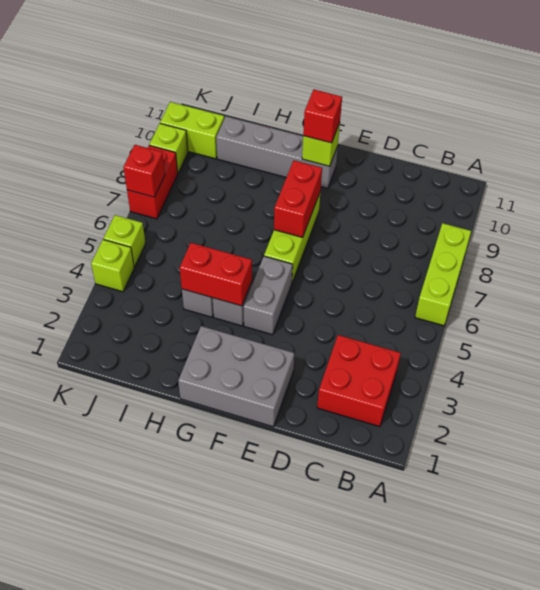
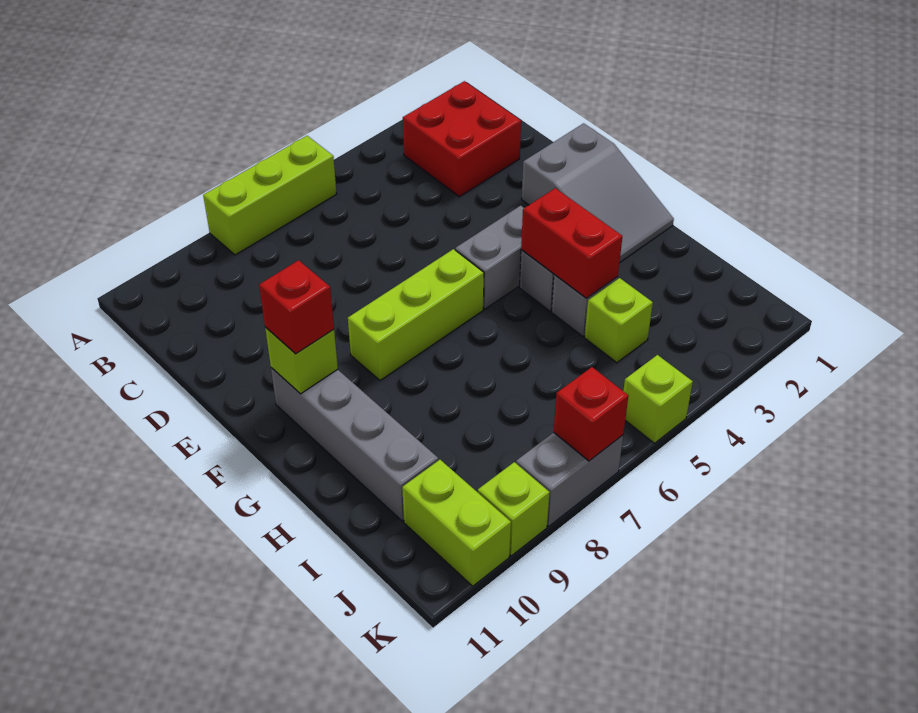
grey brick E1:G2 level 1 -> grey slope E1:G2 level 1 top E
red brick F7:F8 level 2 -> none
lime brick K4 level 1 -> lime brick I4 level 1
red brick K7:K8 level 1 -> grey brick K7:K8 level 1

